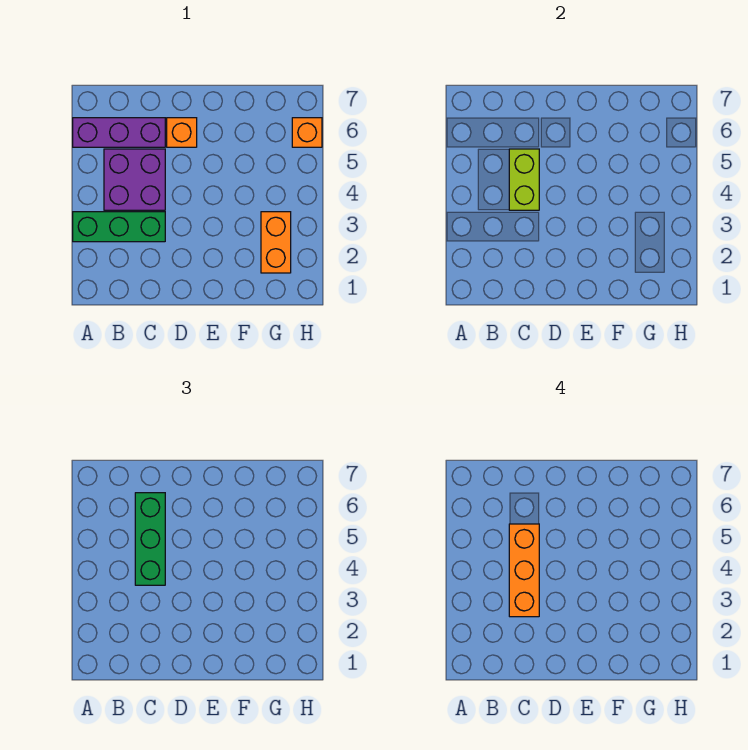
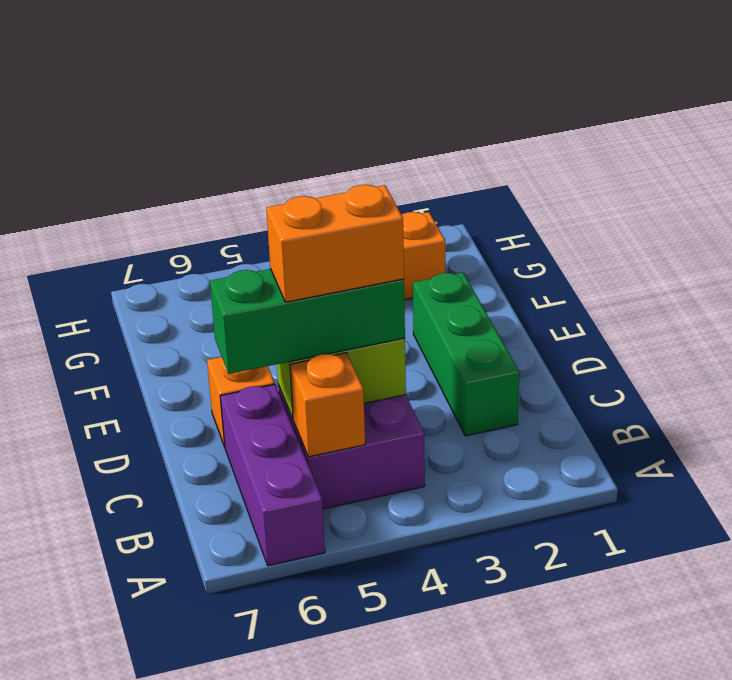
green brick A3:C3 level 1 -> green brick C2:E2 level 1
orange brick C3:C5 level 4 -> orange brick C4:C5 level 4
orange brick H6 level 1 -> orange brick B5 level 2

